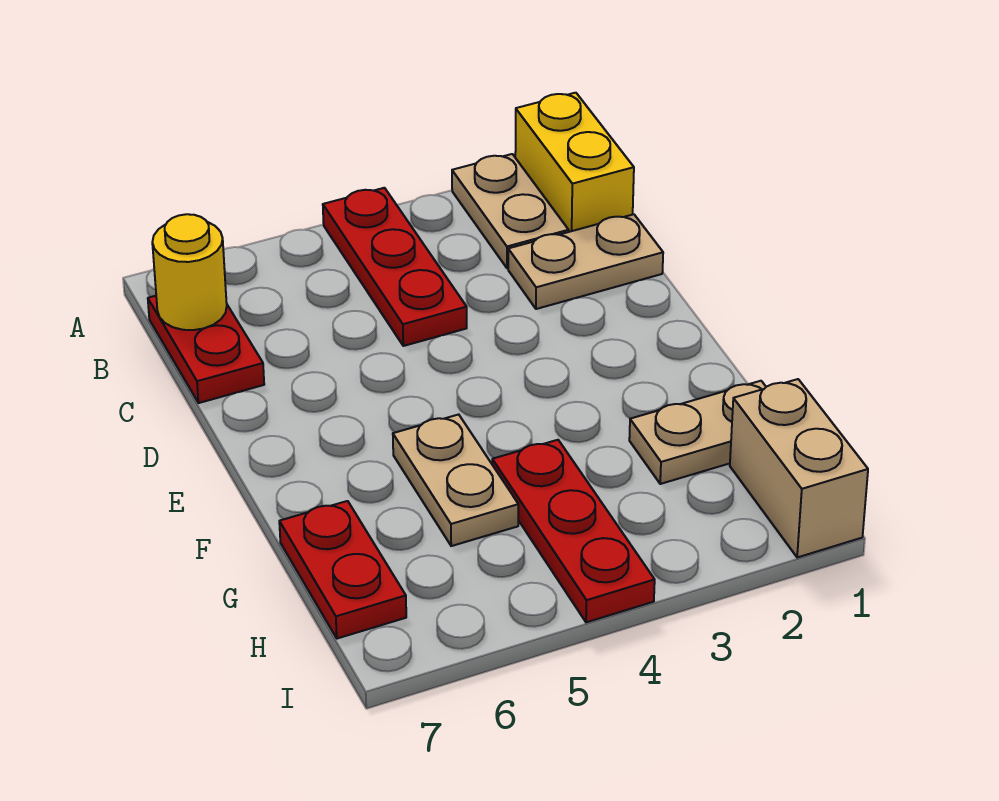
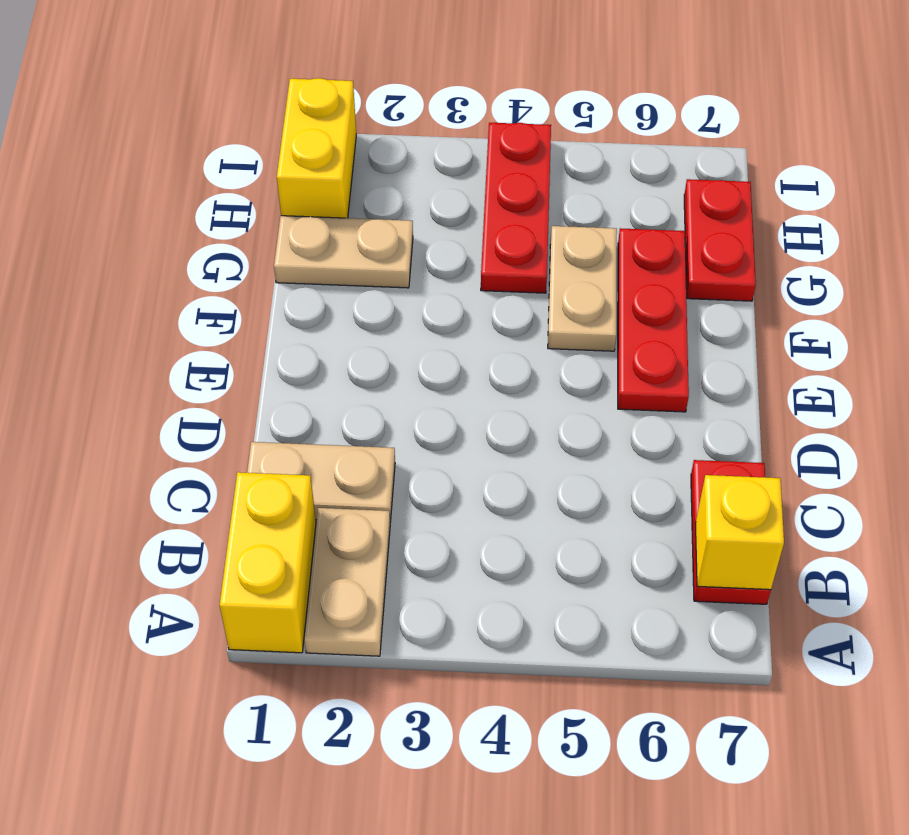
red plate A4:C4 level 1 -> red plate E6:G6 level 1
yellow round brick B7 level 2 -> yellow brick B7 level 2
tan brick H1:I1 level 1 -> yellow brick H1:I1 level 1

